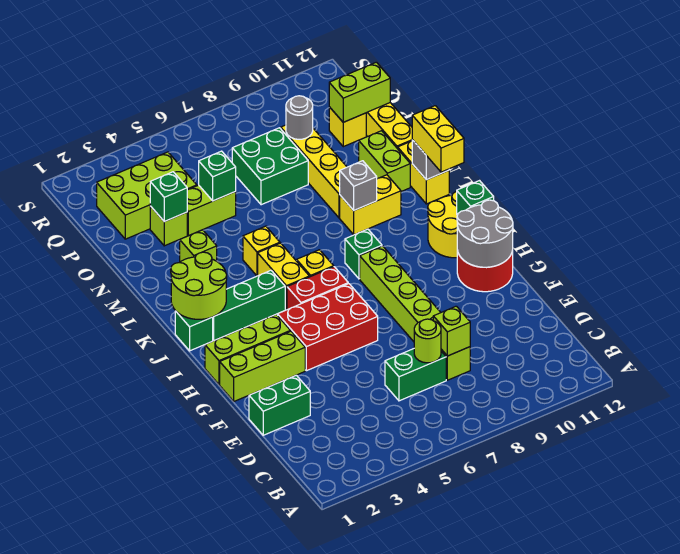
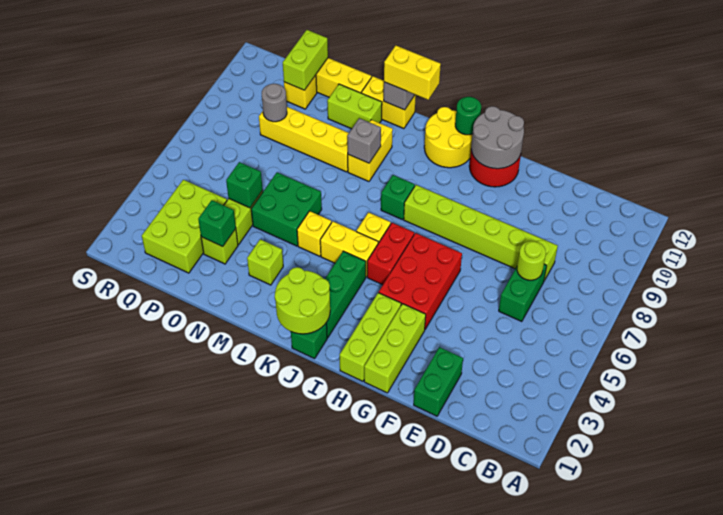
lime brick D8 level 2 -> none
green brick I12 level 2 -> green round brick I12 level 2
green brick O7:P8 level 1 -> green brick M5:N6 level 1

